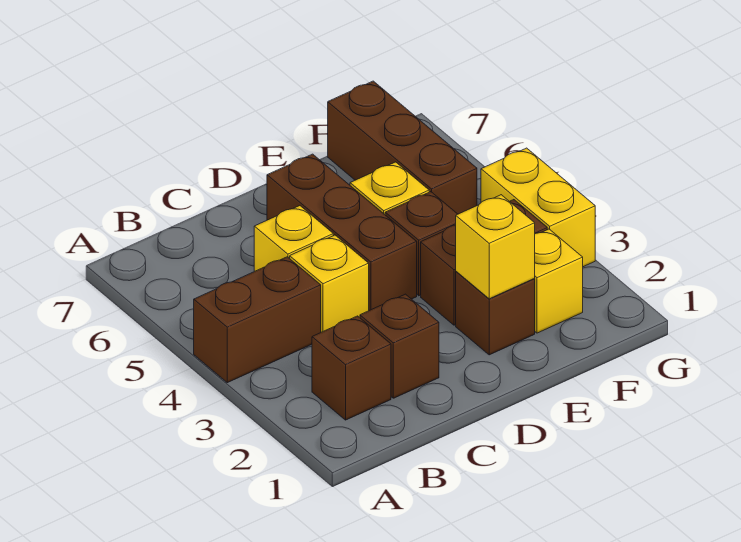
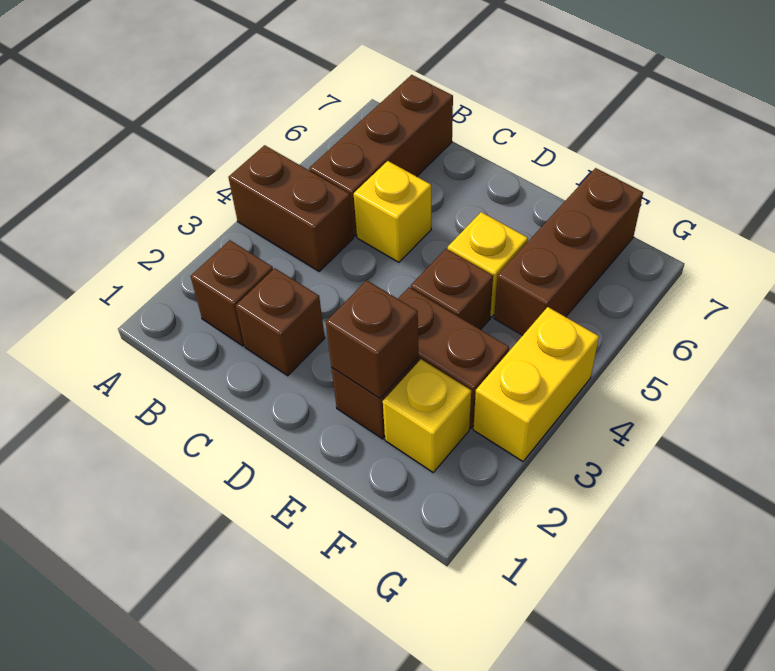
yellow brick C4 level 1 -> none
brown brick D4:D6 level 1 -> brown brick B5:B7 level 1
yellow brick E2 level 2 -> brown brick E2 level 2

